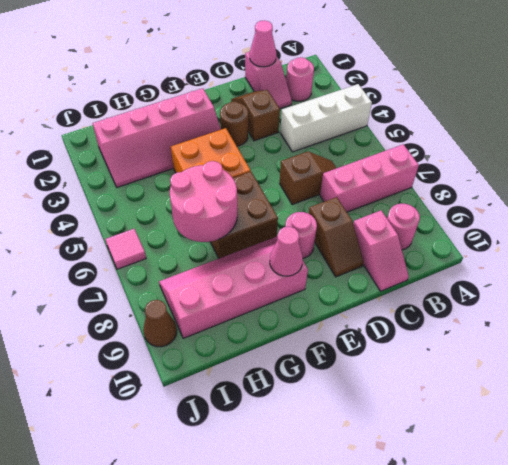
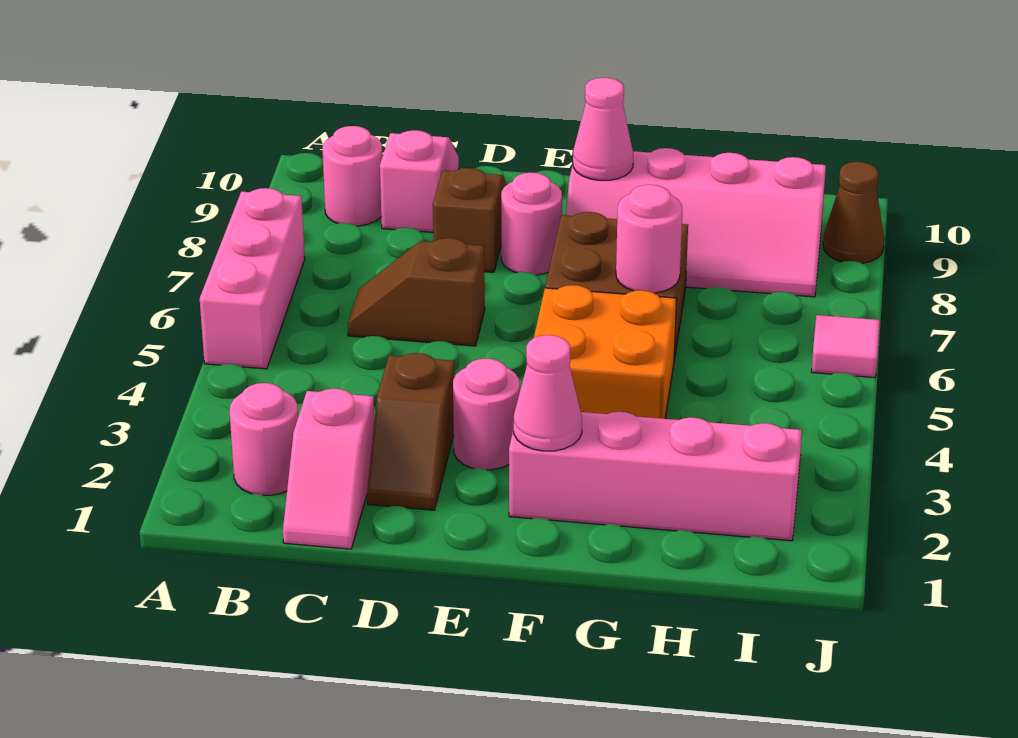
white brick A4:C4 level 1 -> none
pink brick A7:C7 level 1 -> pink brick A5:A7 level 1
pink slope C1:C2 level 1 top 1 -> pink slope C1:C2 level 1 top 2
pink cone C1 level 2 -> pink cone F2 level 2
brown round brick E3 level 1 -> pink round brick E3 level 1
pink round brick G6:H7 level 2 -> pink round brick G6 level 2

